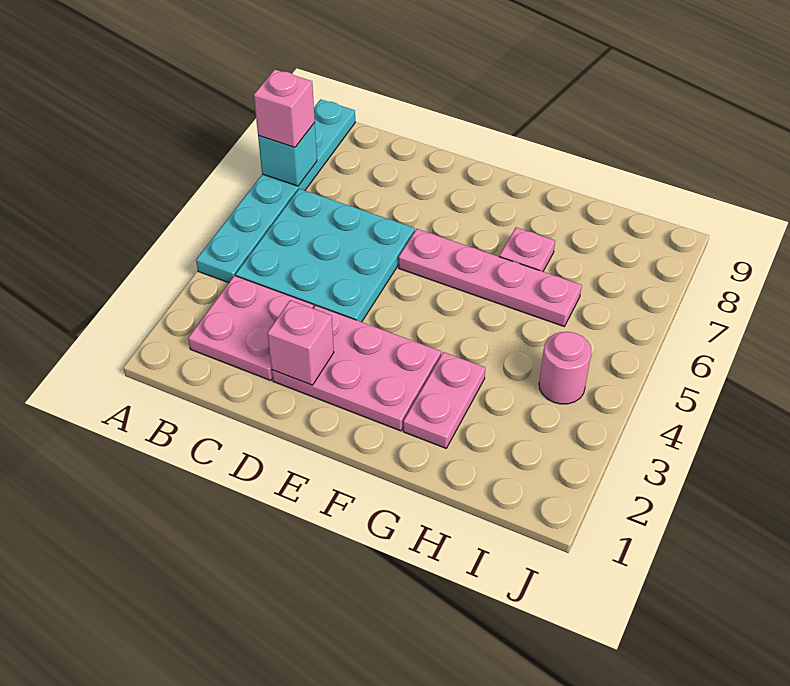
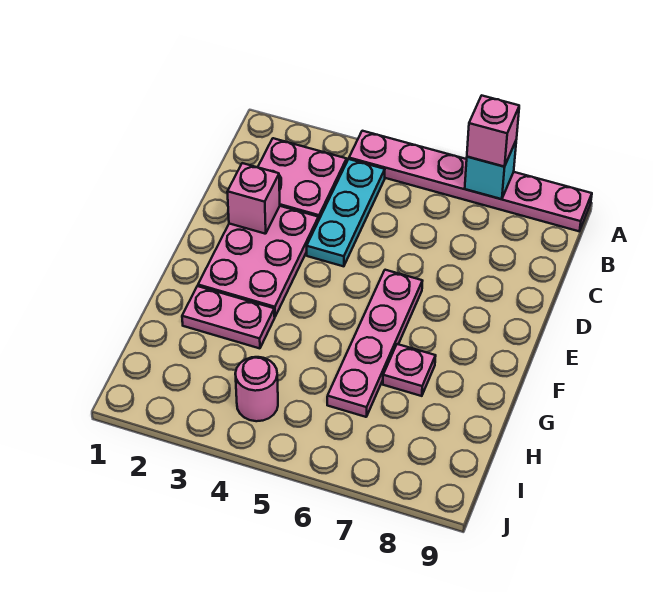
cyan plate A4:A9 level 1 -> pink plate A4:A9 level 1
cyan plate B4:D6 level 1 -> cyan plate B4:D4 level 1

